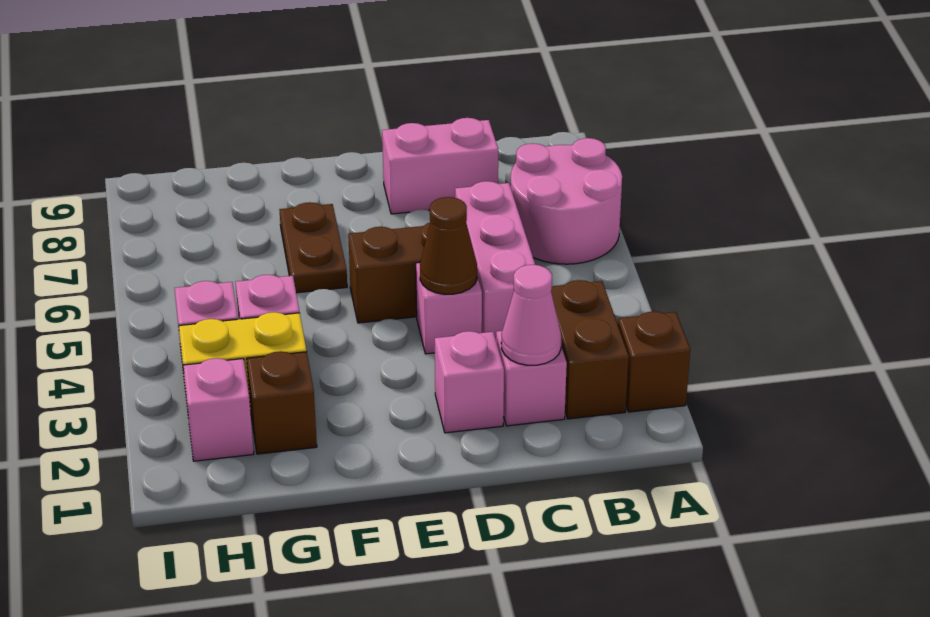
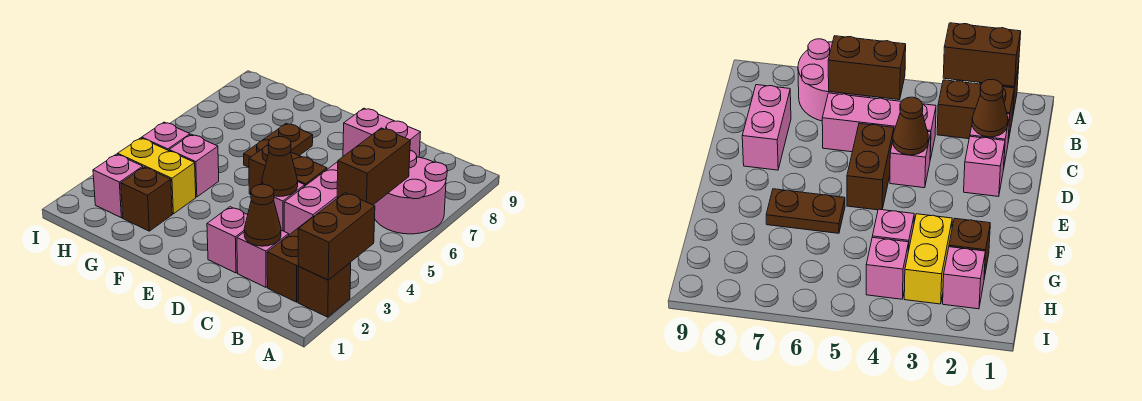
none -> brown brick A2:A3 level 2
none -> brown brick B5:B6 level 2
pink cone C2 level 2 -> brown cone C2 level 2

